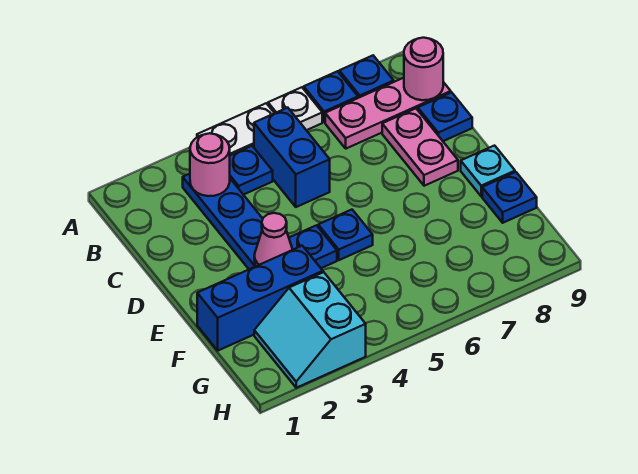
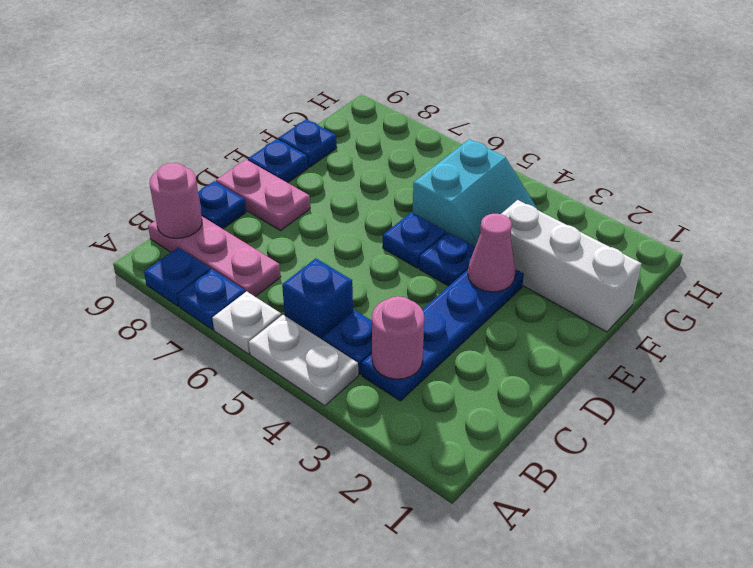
blue brick B5:C5 level 1 -> blue brick B5 level 1
pink plate C8:D8 level 1 -> pink plate D8:D9 level 1
cyan plate E9 level 1 -> blue plate E9 level 1
blue brick F1:F3 level 1 -> white brick F1:F3 level 1
cyan slope G2:H3 level 1 top 3 -> cyan slope F4:G5 level 1 top 5

